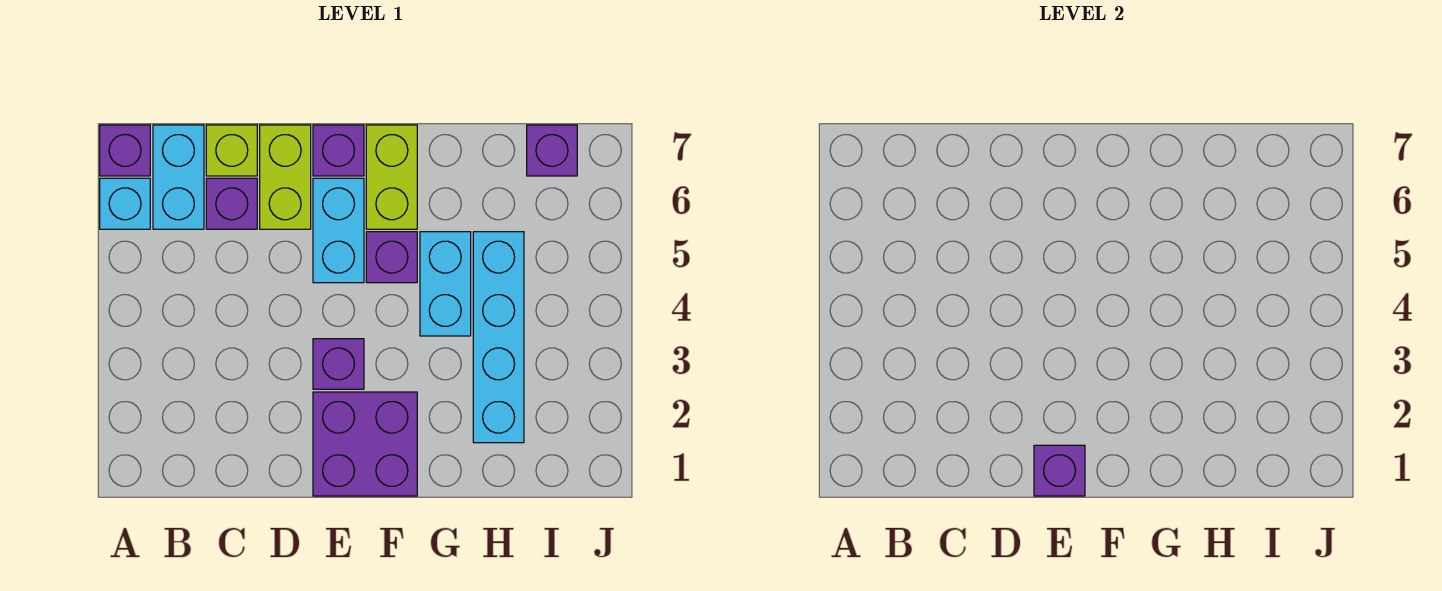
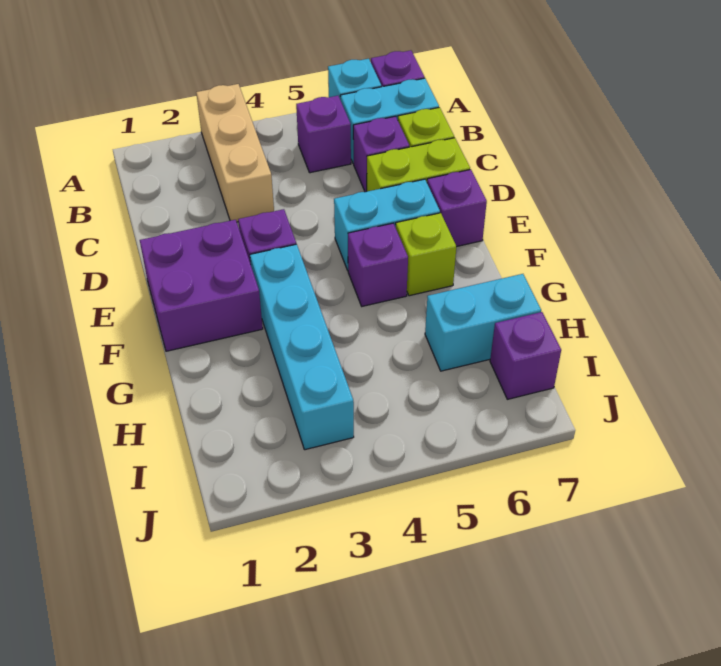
none -> tan brick A3:C3 level 1
purple brick E1 level 2 -> purple brick B5 level 1
lime brick F6:F7 level 1 -> lime brick F6 level 1
cyan brick G4:G5 level 1 -> cyan brick H6:H7 level 1
cyan brick H2:H5 level 1 -> cyan brick F3:I3 level 1

